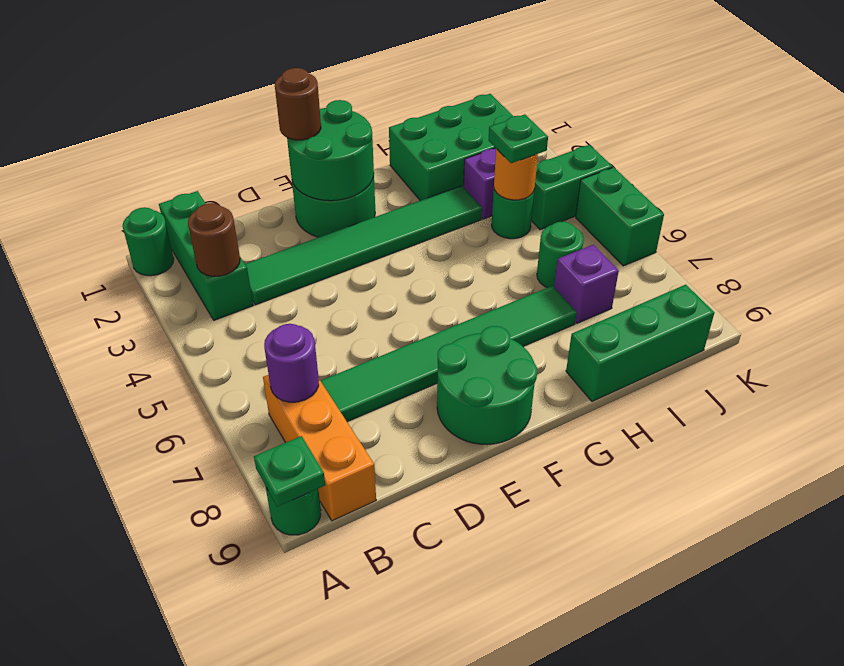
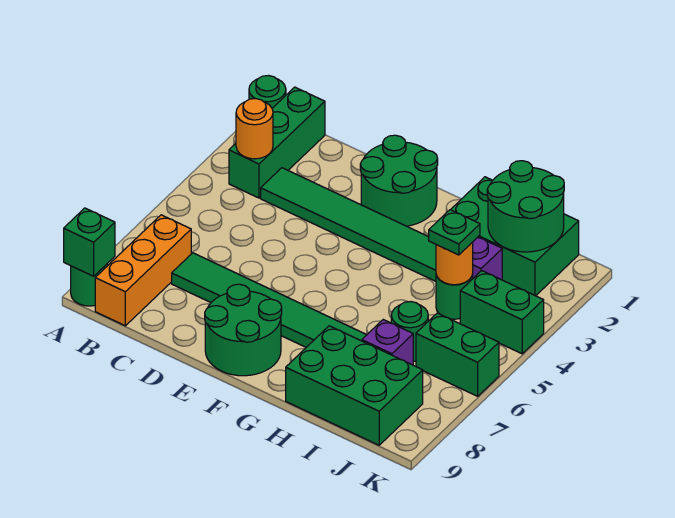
green plate A9 level 2 -> green brick A9 level 2
brown round brick B3 level 2 -> orange round brick B3 level 2
purple round brick B7 level 2 -> none
green round brick E1:F2 level 2 -> green round brick I1:J2 level 2
brown round brick E1 level 3 -> none
green brick H9:J9 level 1 -> green brick H8:J9 level 1
green brick K5:K6 level 1 -> green brick J6:K6 level 1

